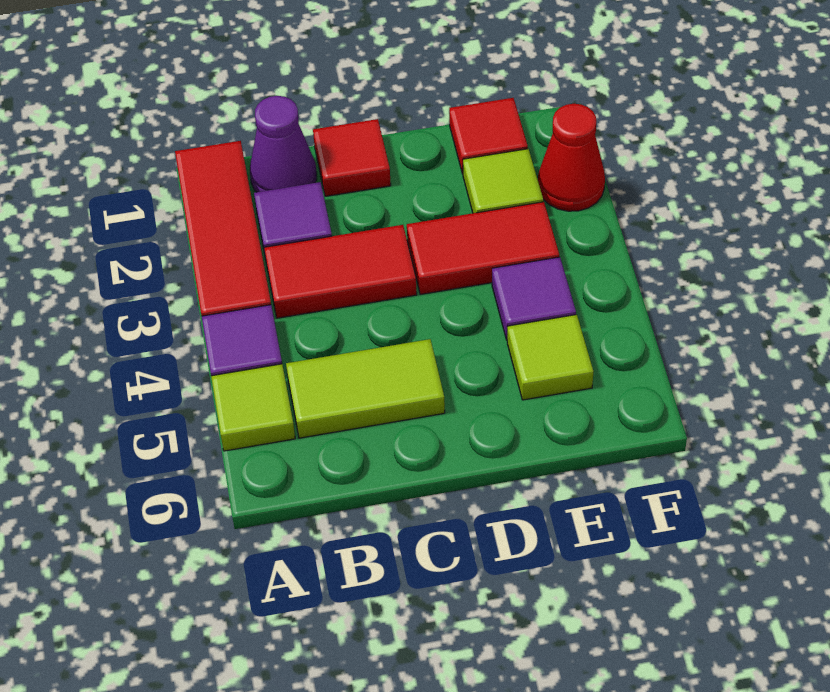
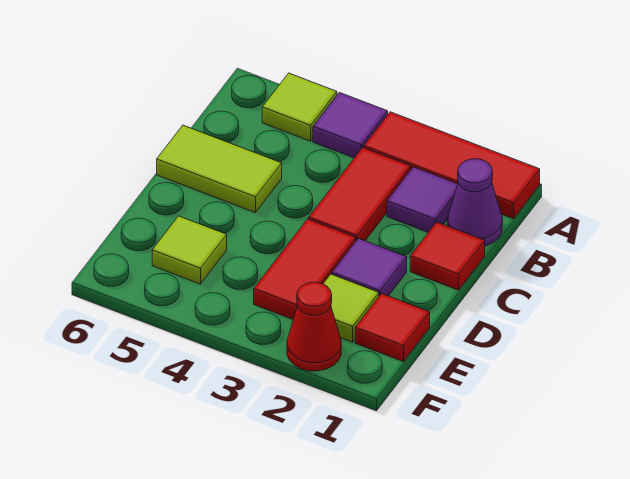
lime tile B5:C5 level 1 -> lime tile C5:C6 level 1
purple tile E4 level 1 -> purple tile D2 level 1

